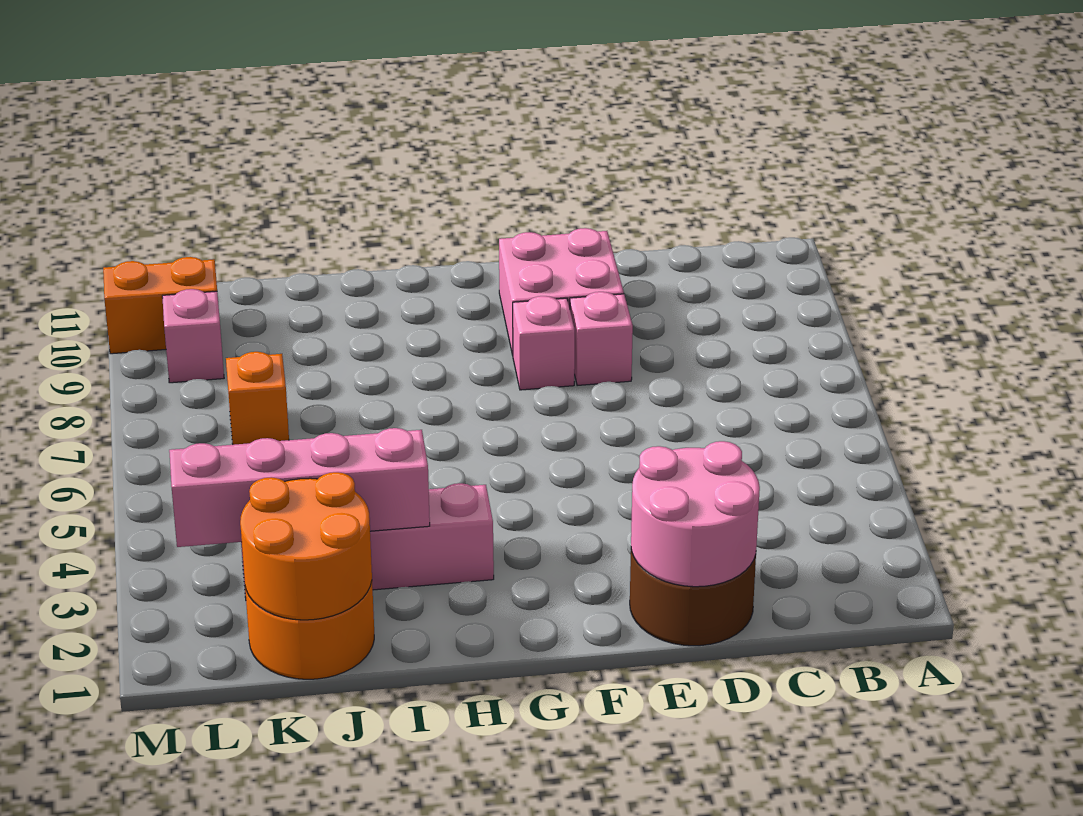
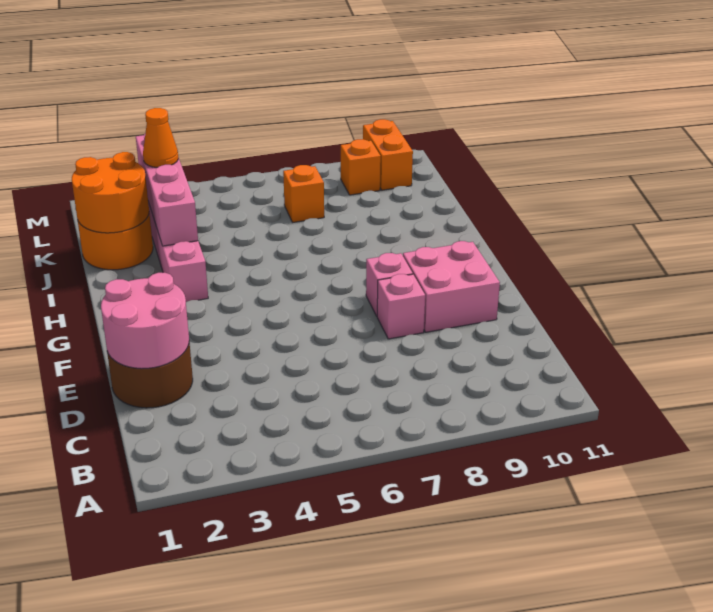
none -> orange cone K3 level 3
pink brick L9 level 1 -> orange brick L9 level 1

